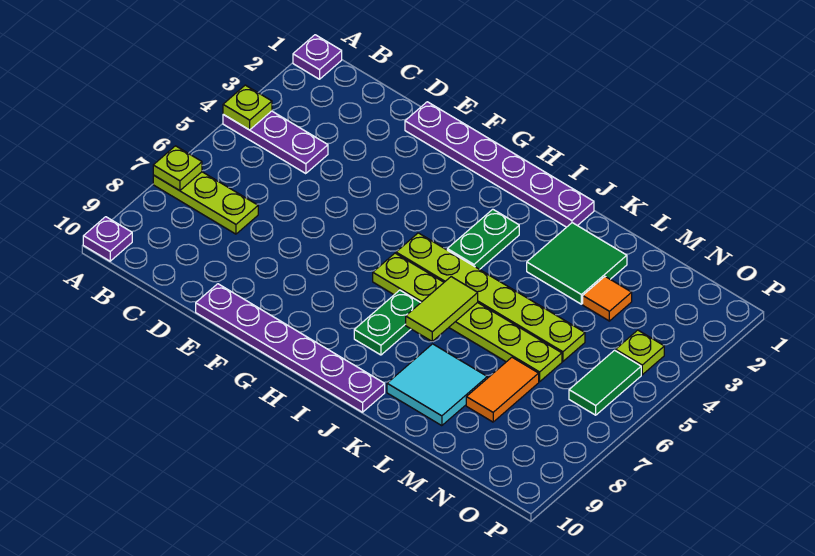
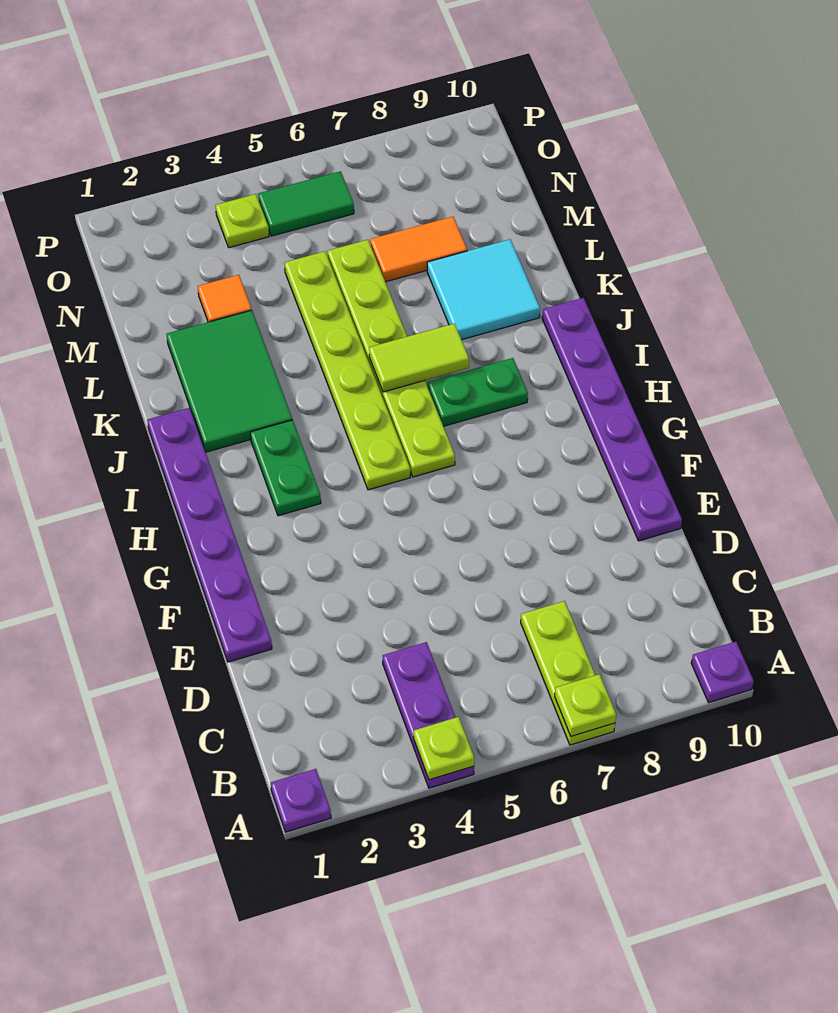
green plate I3:I4 level 1 -> green plate H3:I3 level 1
green tile K2:L3 level 1 -> green tile J2:L3 level 1

